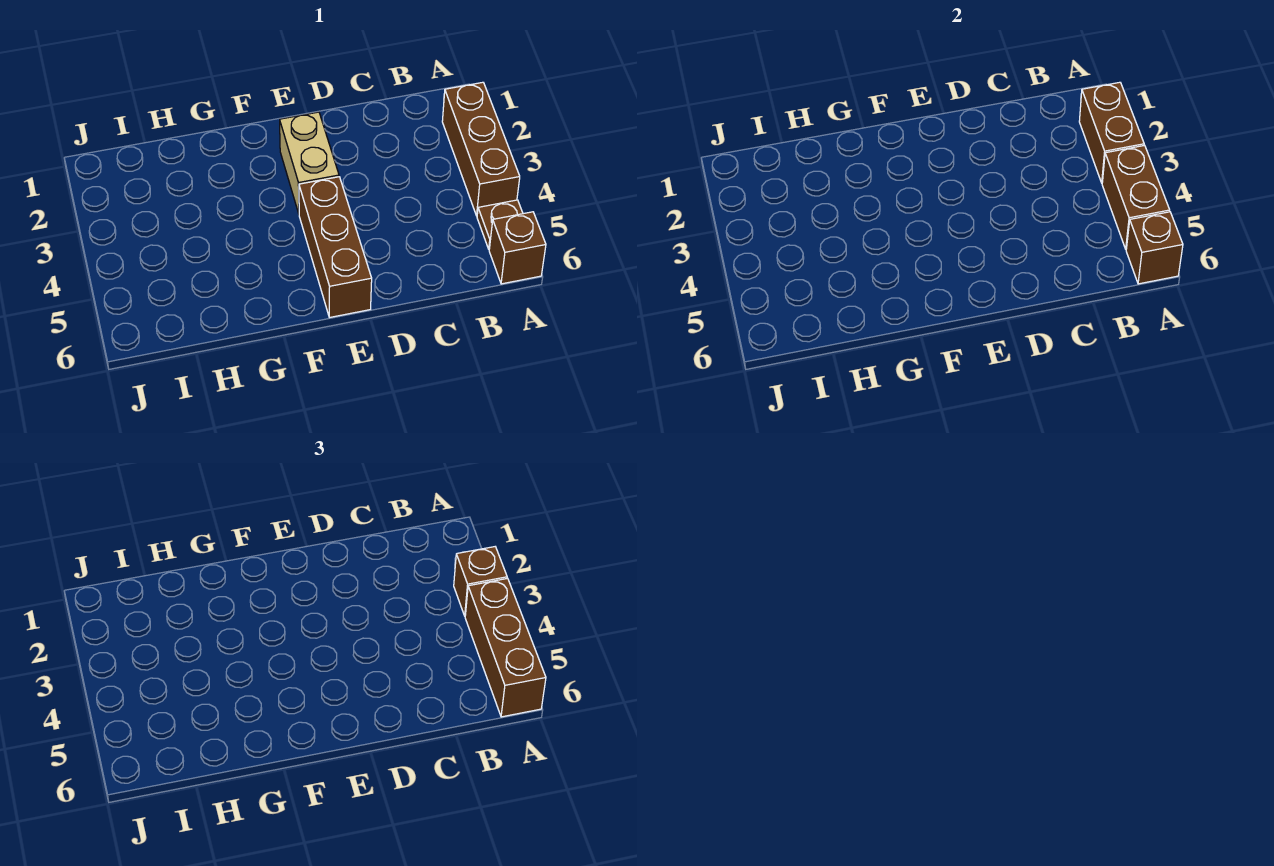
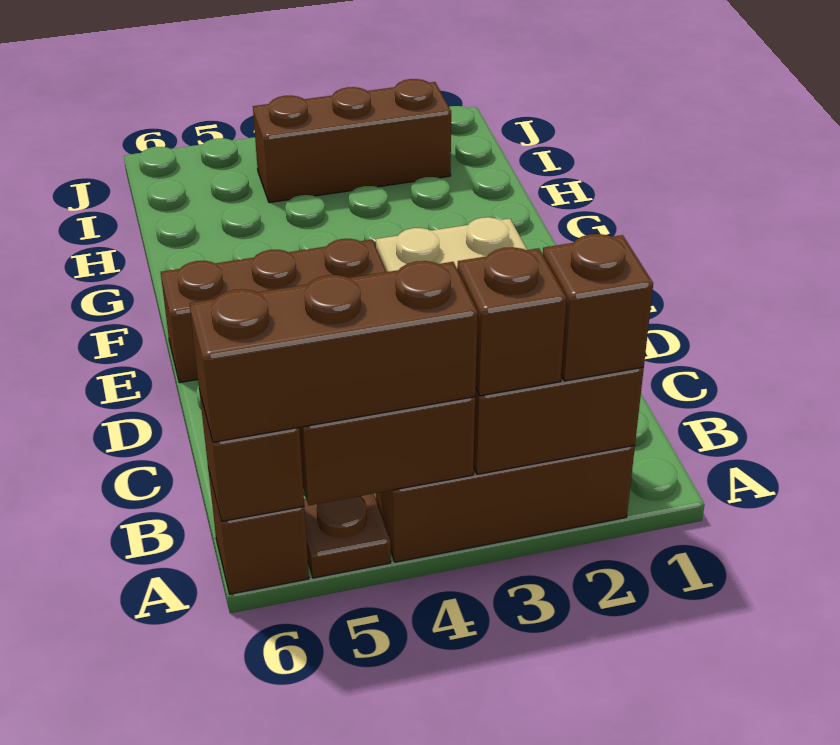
none -> brown brick A2 level 3
none -> brown brick I2:I4 level 1

